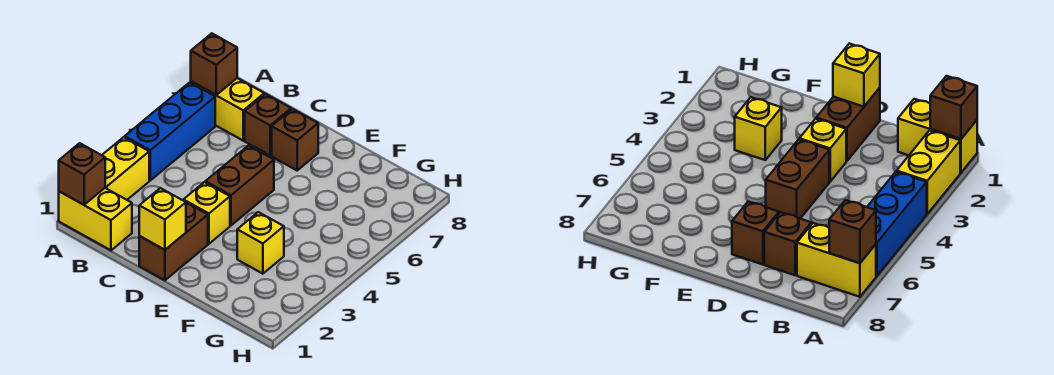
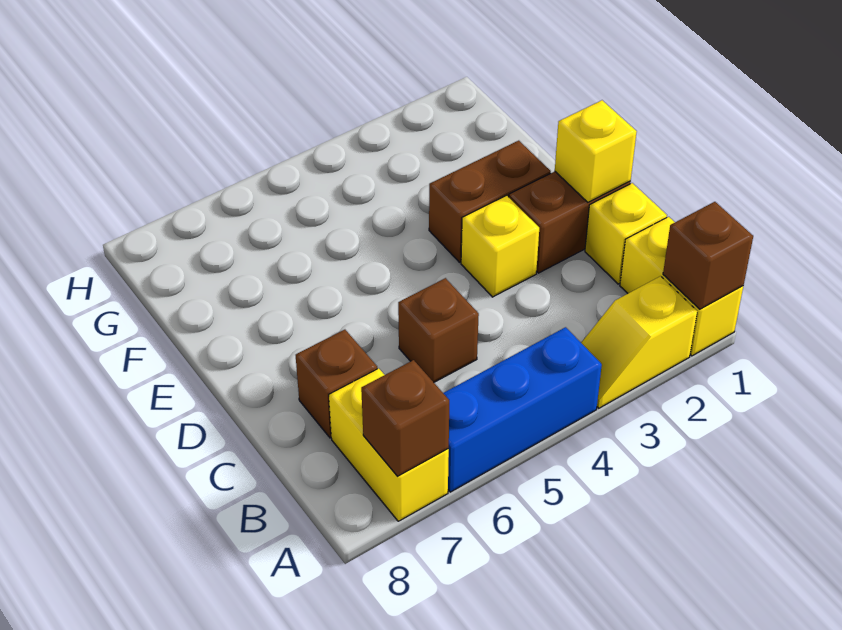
yellow brick A2:A3 level 1 -> yellow slope A2:A3 level 1 top 2
brown brick D4:D5 level 1 -> brown brick E2:E3 level 1
brown brick D7 level 1 -> brown brick C5 level 1
yellow brick F3 level 1 -> yellow brick C1 level 1

